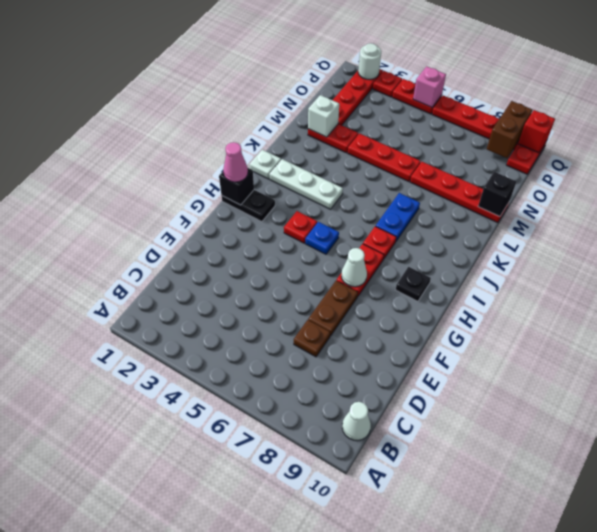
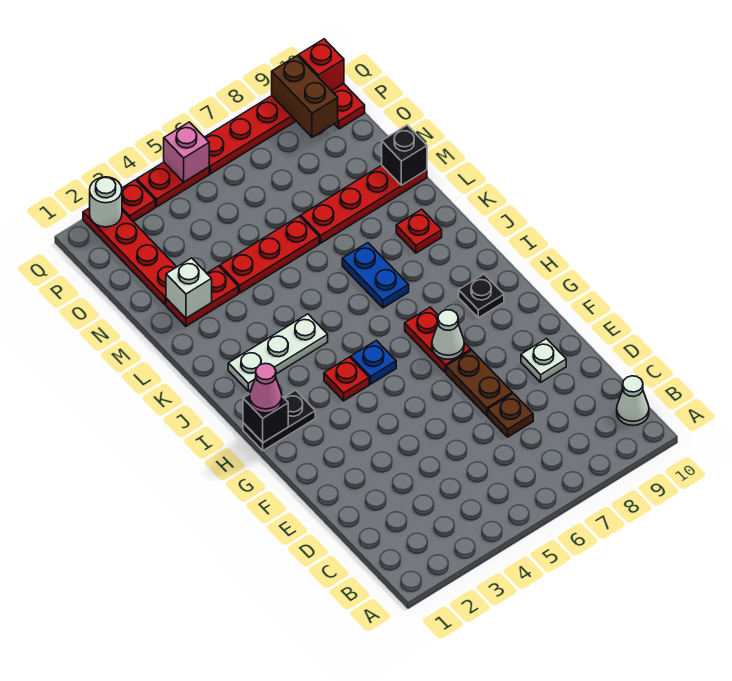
red plate I7 level 1 -> red plate K9 level 1
white plate J1 level 1 -> white plate E9 level 1

